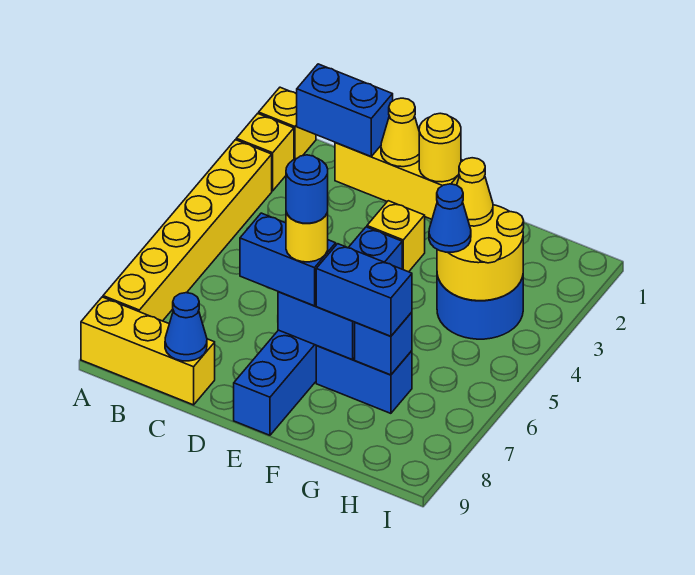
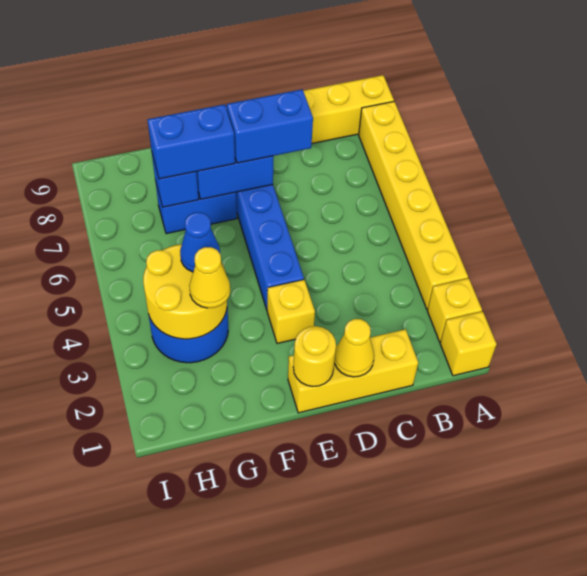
blue brick B1:C1 level 2 -> none
blue cone C9 level 2 -> none
yellow round brick E7 level 4 -> none
blue round brick E7 level 5 -> none

